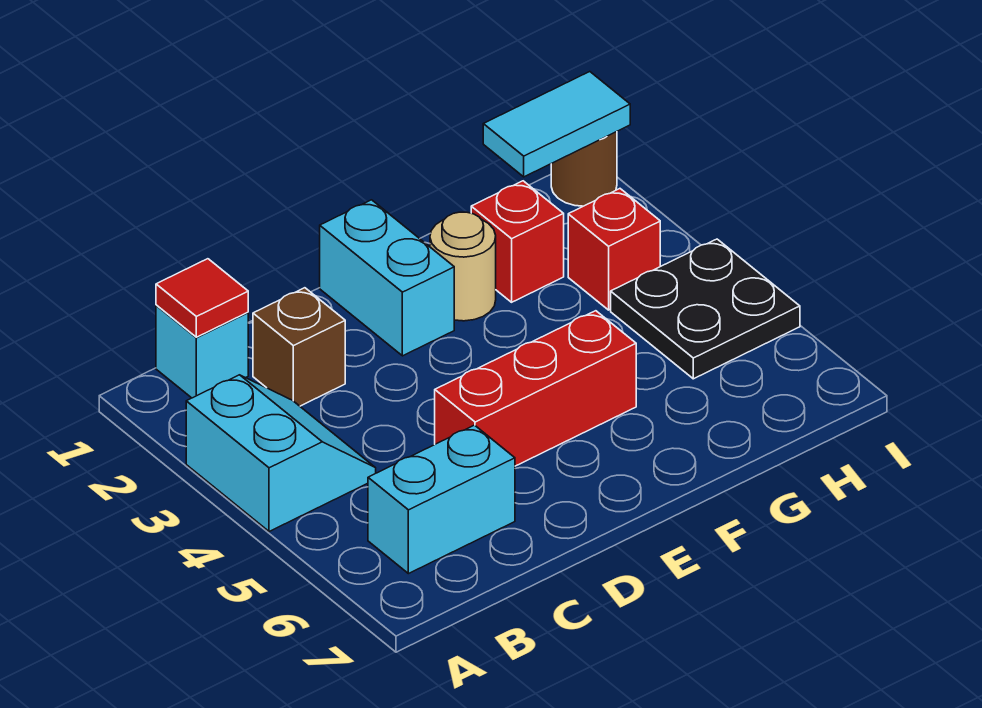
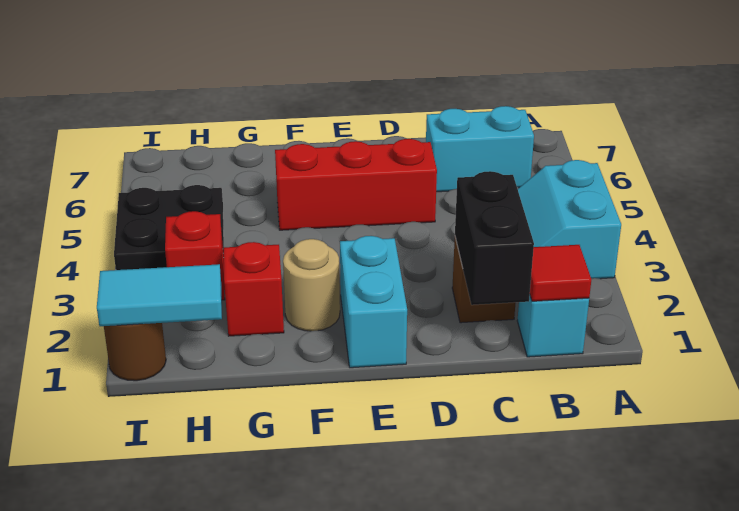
none -> black brick C1:C2 level 2

